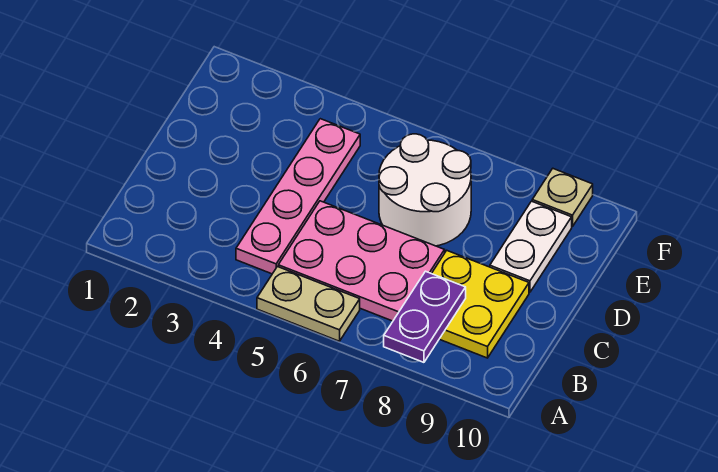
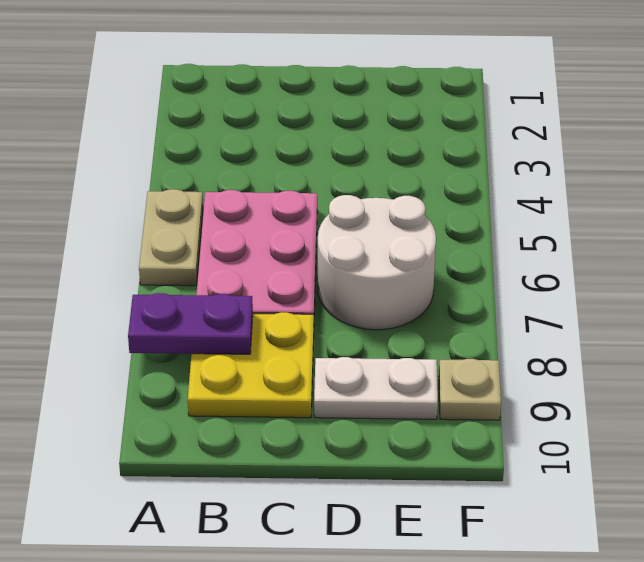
pink plate B4:E4 level 1 -> none

